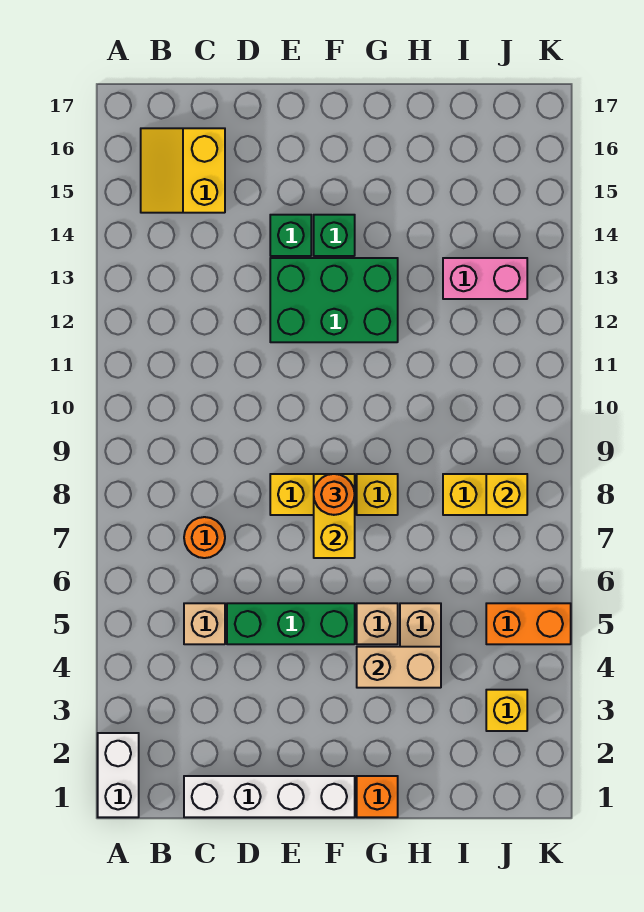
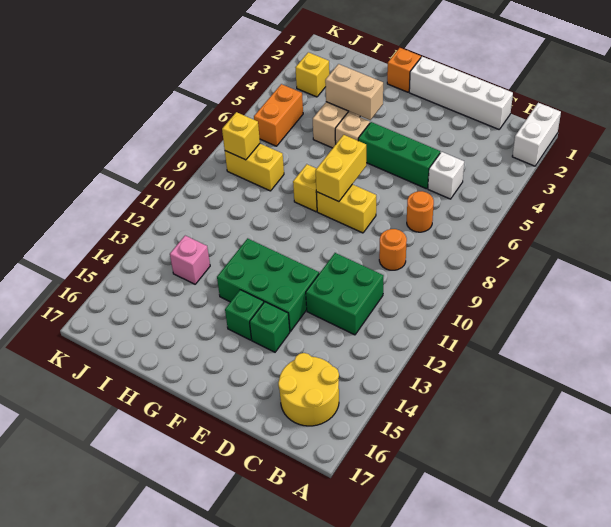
yellow slope B15:C16 level 1 top C -> yellow round brick B15:C16 level 1
tan brick C5 level 1 -> white brick C5 level 1
none -> green brick C11:D12 level 1
orange round brick F8 level 3 -> orange round brick C9 level 1
pink brick I13:J13 level 1 -> pink brick I13 level 1
orange brick J5:K5 level 1 -> orange brick J5:J6 level 1

